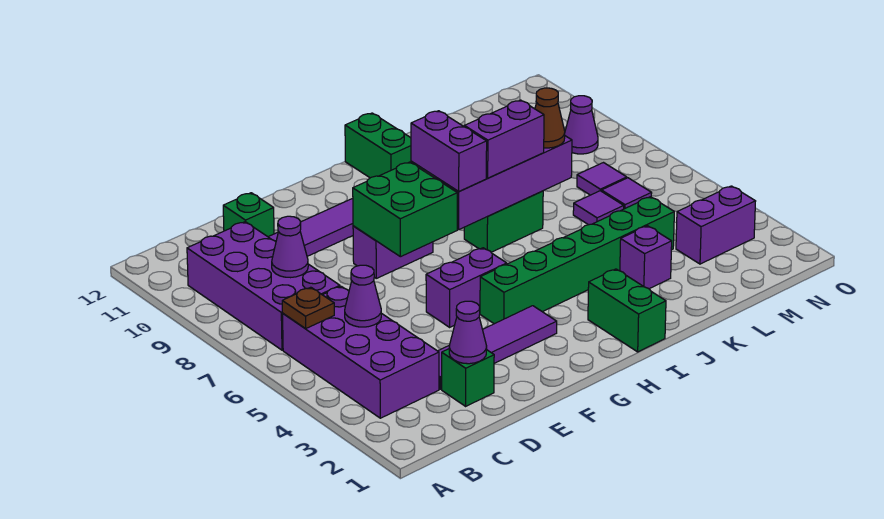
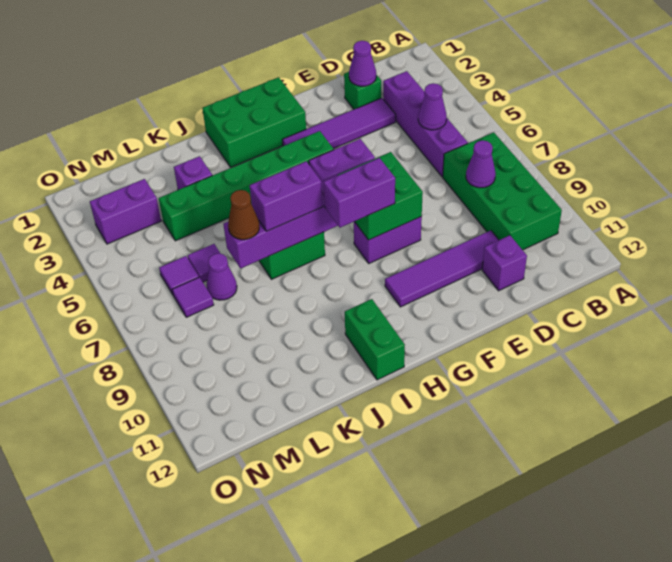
purple brick B3:C6 level 1 -> purple brick C3:C6 level 1
brown plate B6 level 2 -> none
purple brick B7:C10 level 1 -> green brick B7:C10 level 1
green brick D11 level 1 -> purple brick D11 level 1
purple brick H7:H8 level 3 -> purple brick G8:H8 level 3
green brick I1:I2 level 1 -> green brick G1:I2 level 1
purple cone N9 level 1 -> purple cone L7 level 1

